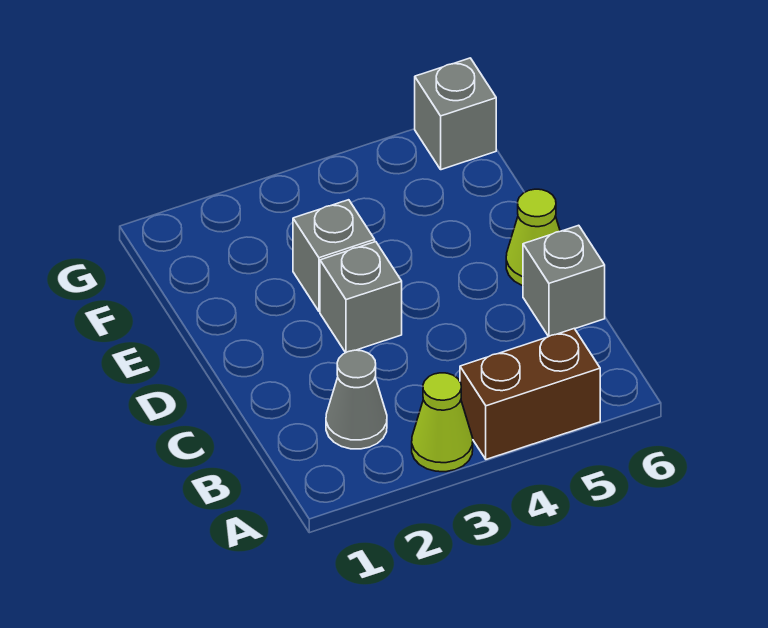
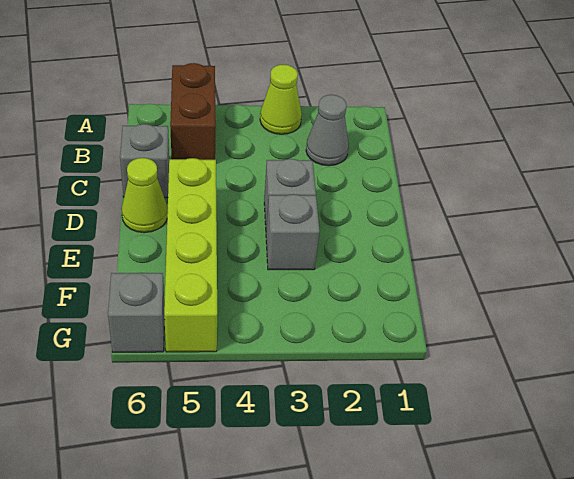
brown brick A4:A5 level 1 -> brown brick A5:B5 level 1
none -> lime brick D5:G5 level 1

